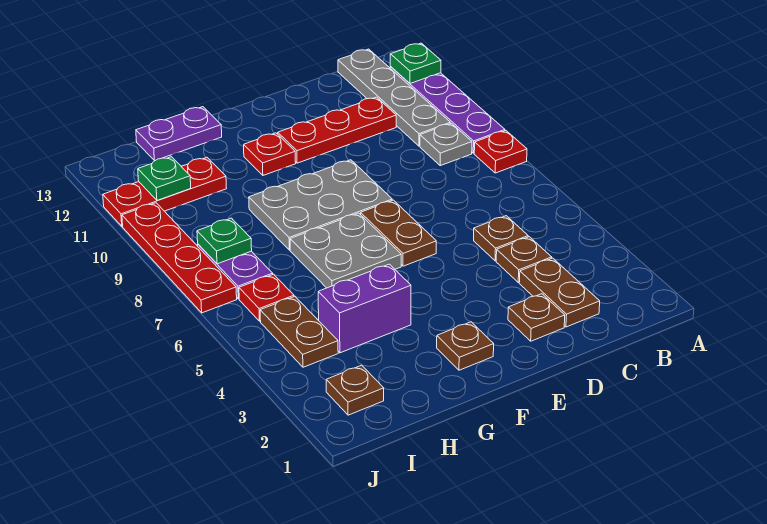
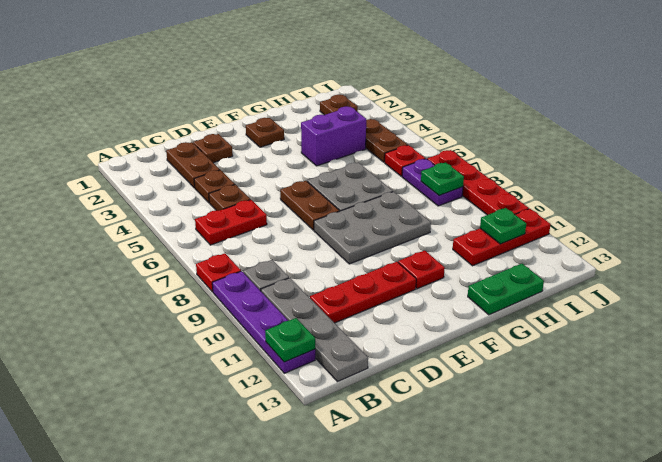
none -> red plate B6:C6 level 1
purple plate G13:H13 level 1 -> green plate G13:H13 level 1

